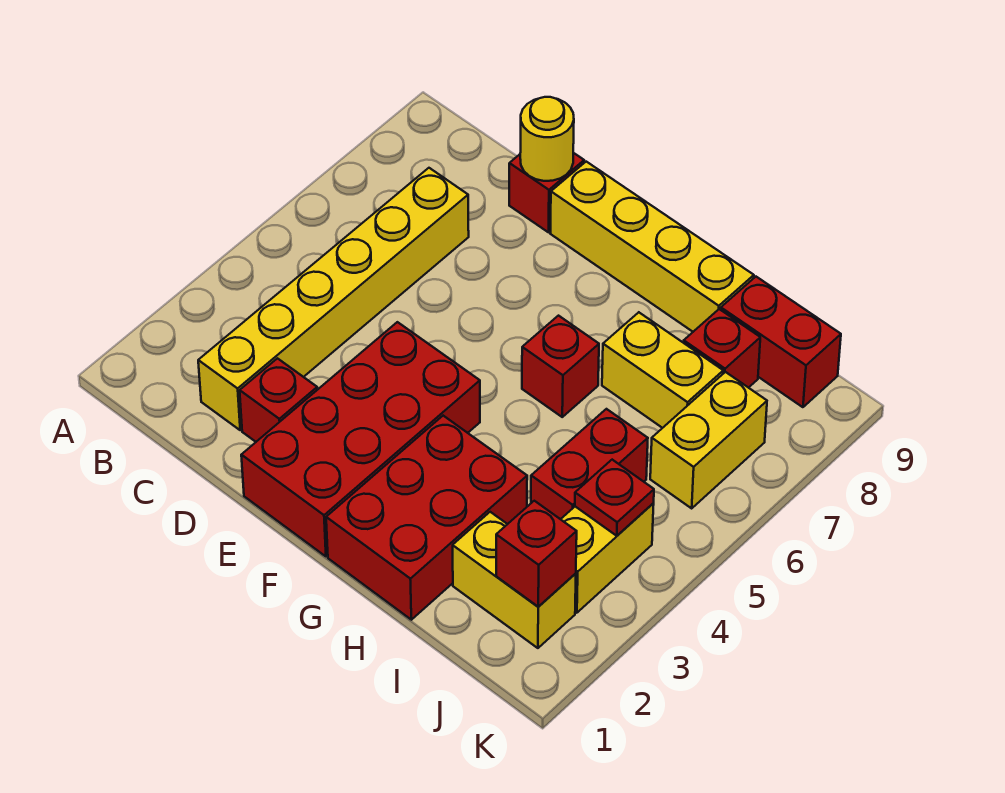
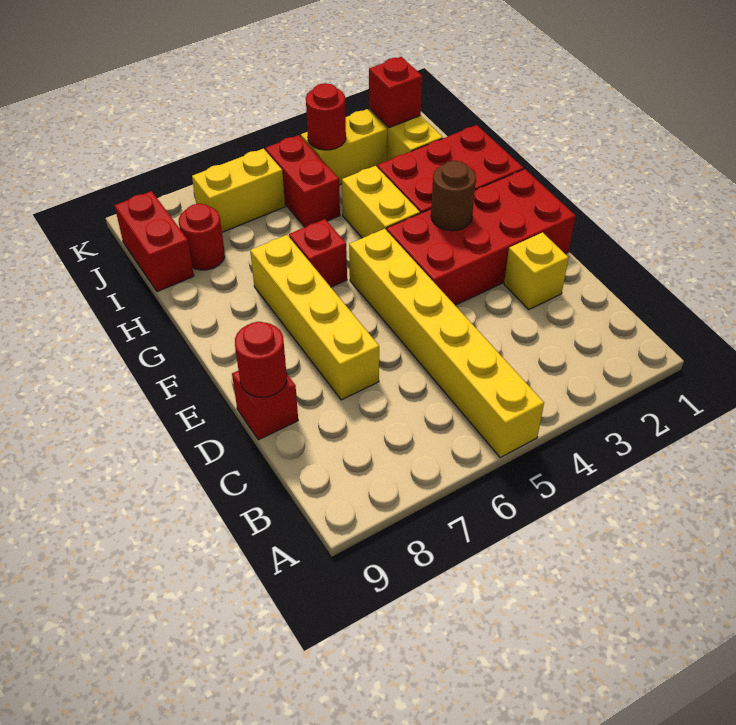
yellow brick C2:C7 level 1 -> yellow brick A5:F5 level 1
red brick D2 level 1 -> yellow brick D2 level 1
yellow round brick D9 level 2 -> red round brick D9 level 2
yellow brick E9:H9 level 1 -> yellow brick D7:G7 level 1
none -> brown round brick F3 level 2
yellow brick H7:I7 level 1 -> yellow brick G4:H4 level 1
red brick I4:I5 level 1 -> red brick I5:J5 level 1
red brick I8 level 1 -> red round brick I8 level 1
red plate J4 level 2 -> red round brick J4 level 2

